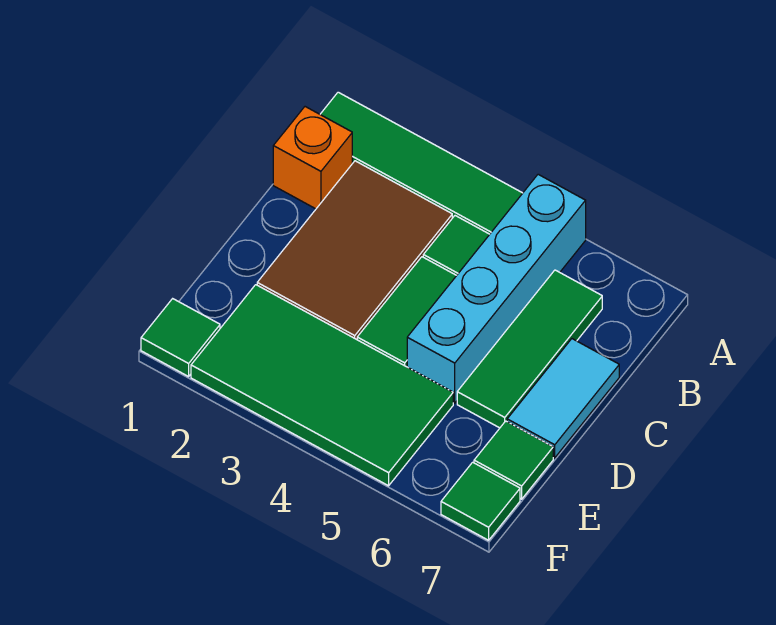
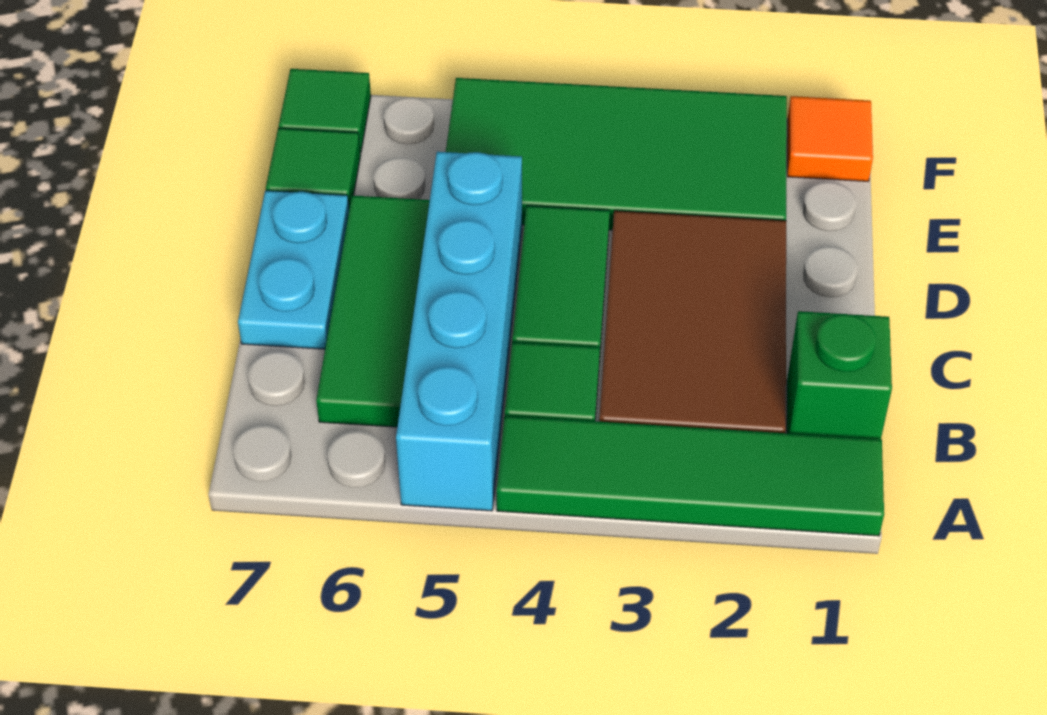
orange brick B1 level 1 -> green brick B1 level 1
cyan tile C7:D7 level 1 -> cyan plate C7:D7 level 1
green tile F1 level 1 -> orange tile F1 level 1

